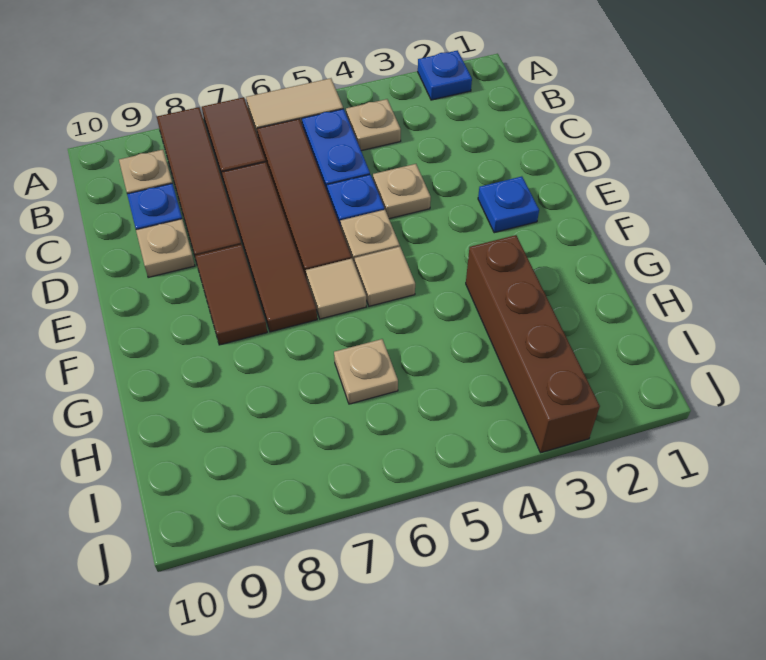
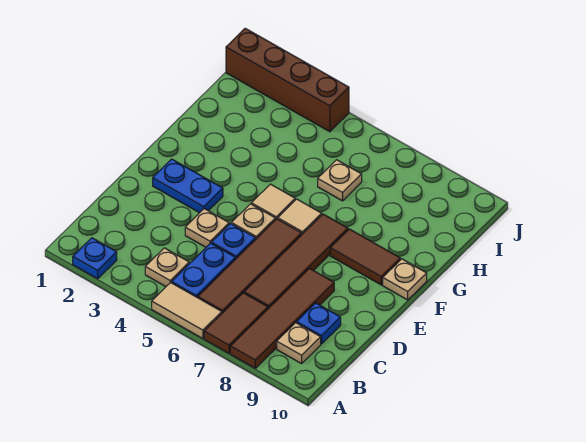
tan plate D9 level 1 -> tan plate F10 level 1
blue plate E2 level 1 -> blue plate E2:E3 level 1
brown tile E8:F8 level 1 -> brown tile F8:F9 level 1
brown brick G3:J3 level 1 -> brown brick J1:J4 level 1

